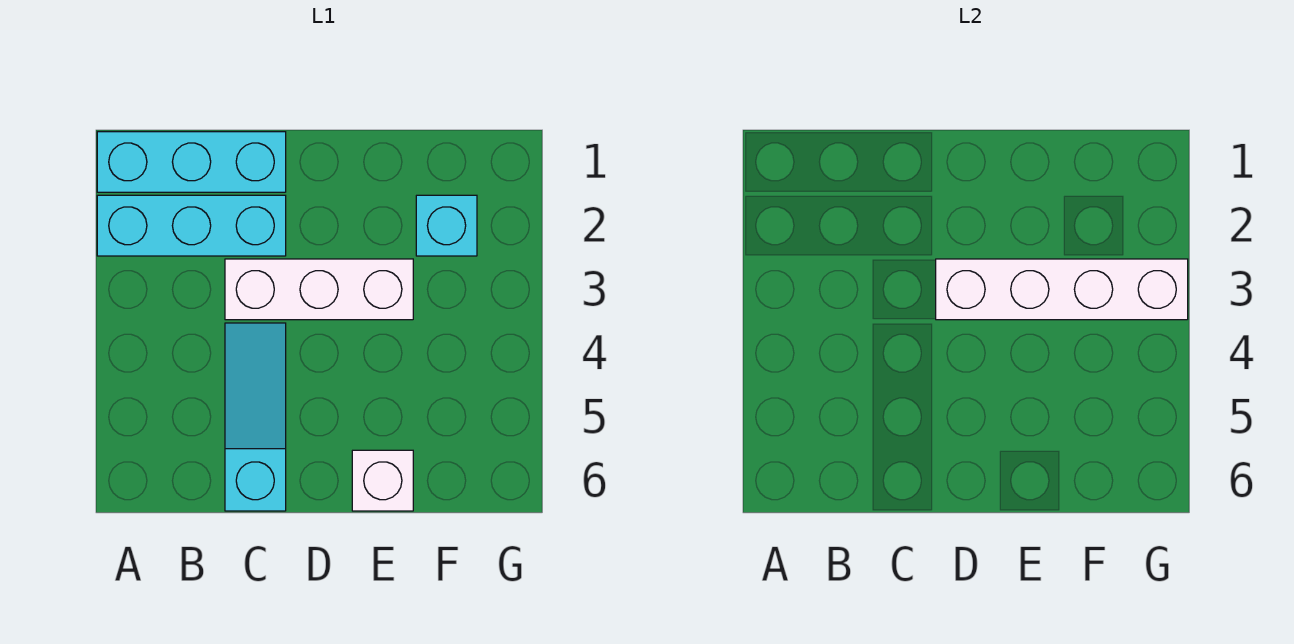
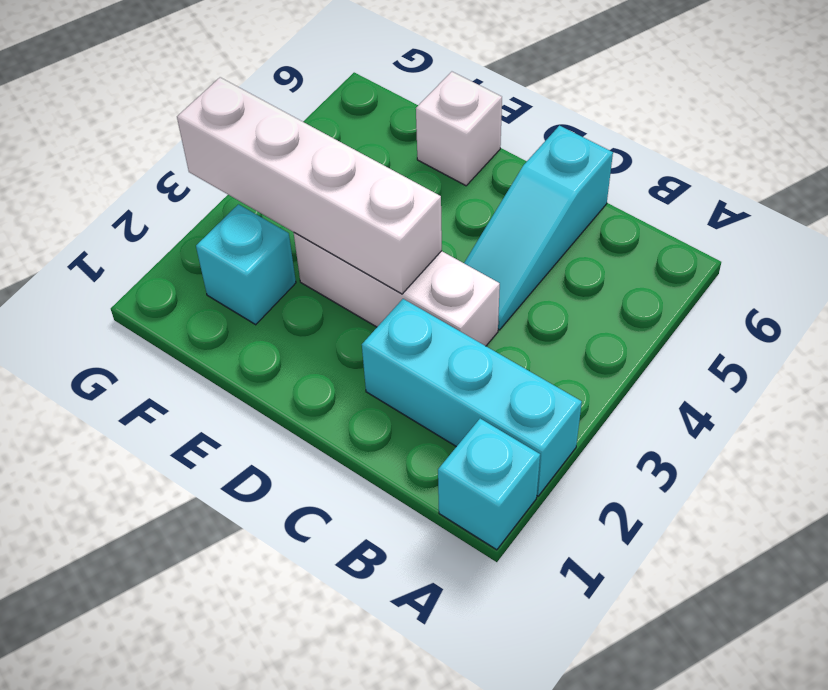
cyan brick A1:C1 level 1 -> cyan brick A1 level 1

